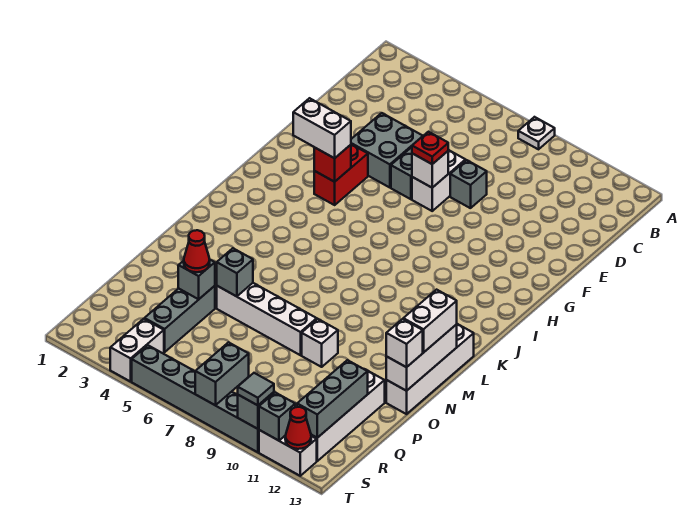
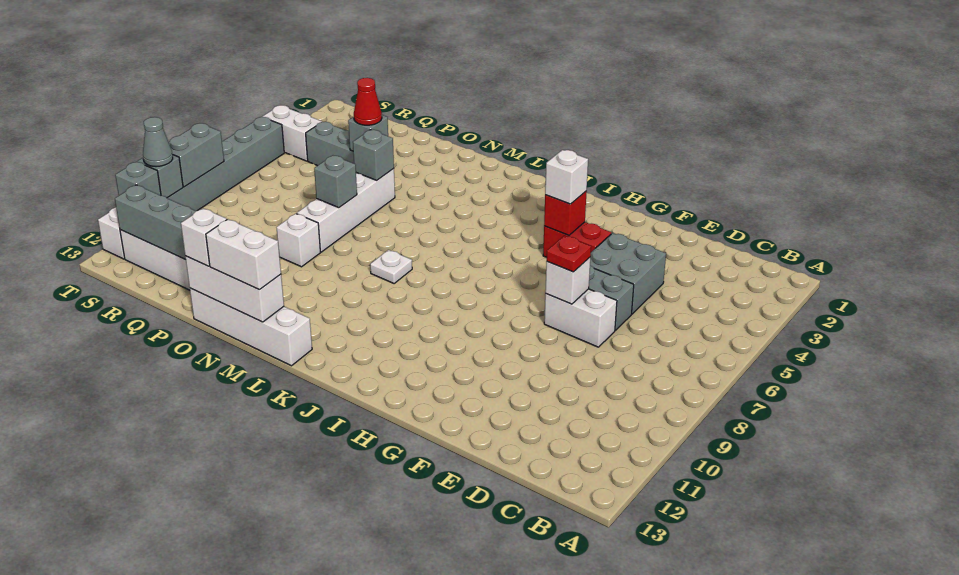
white plate A8 level 1 -> white plate L8 level 1
grey brick E8 level 1 -> grey brick O7 level 2
white brick H3:H4 level 3 -> white brick H4 level 3
grey brick S8:T8 level 2 -> grey brick T8:T9 level 2
grey tile T10 level 3 -> grey cone T10 level 3
red cone T12 level 2 -> none

